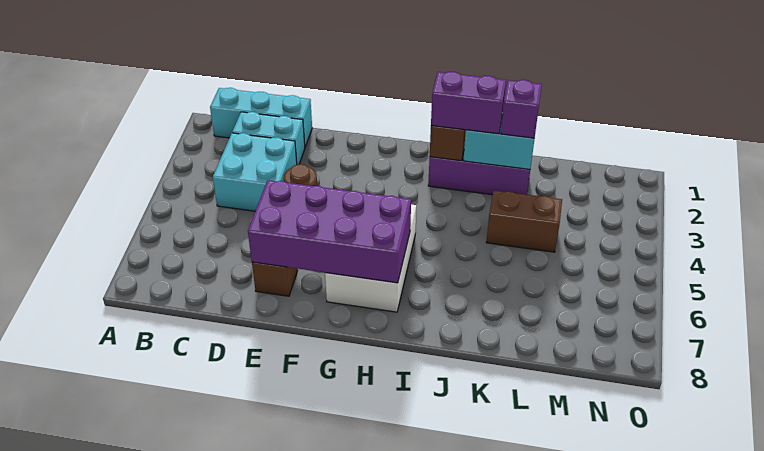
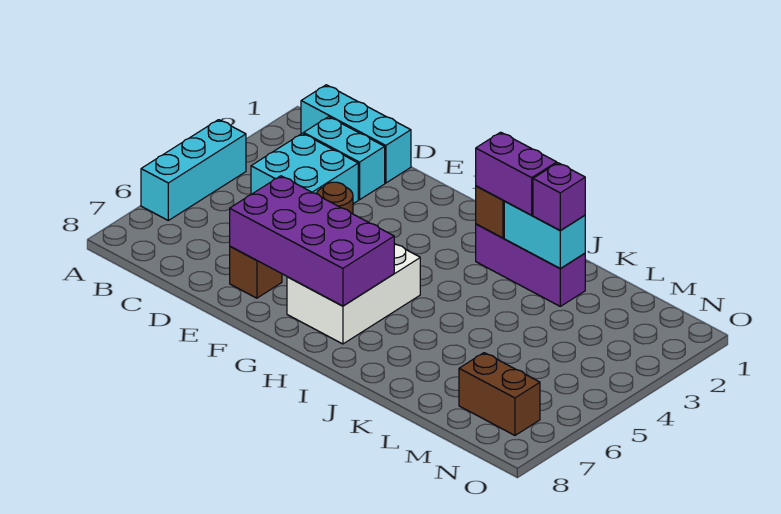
none -> cyan brick A4:A6 level 1
brown brick K4:L4 level 1 -> brown brick M7:N7 level 1

